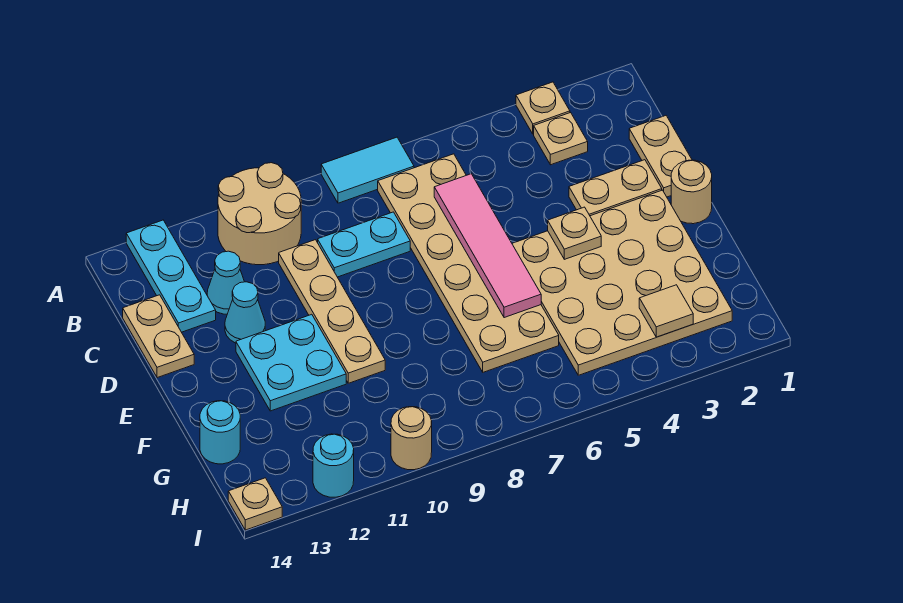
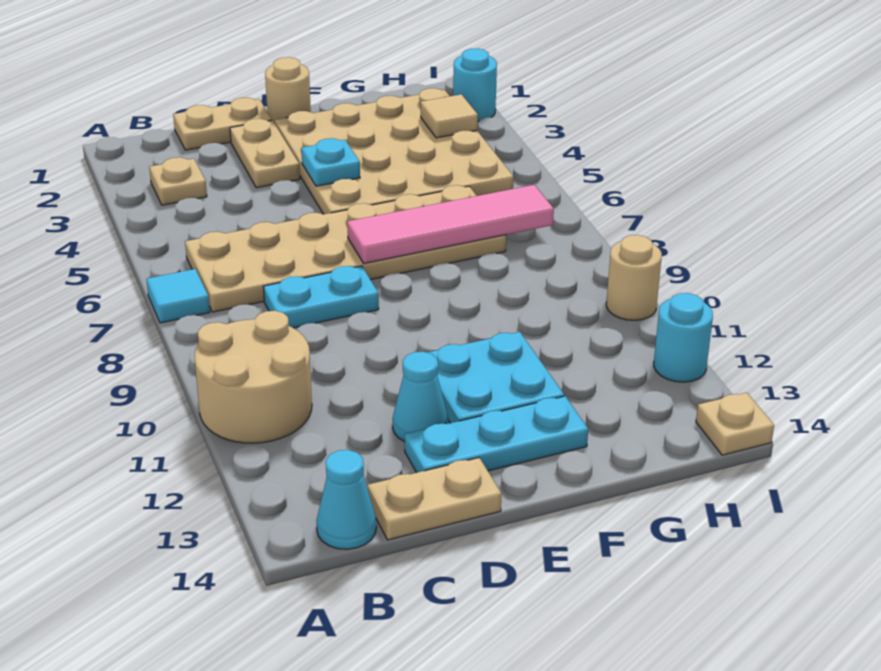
tan plate A3 level 1 -> none
cyan tile A7:A8 level 1 -> cyan tile A7 level 1
cyan plate A13:C13 level 1 -> cyan plate D13:F13 level 1
pink tile C6:F6 level 2 -> pink tile E7:H7 level 2
cyan plate C8:C9 level 1 -> cyan plate C8:D8 level 1
tan plate C10:F10 level 1 -> none
cyan cone C12 level 1 -> cyan cone B14 level 1
tan plate E4 level 2 -> cyan plate E4 level 2
cyan round brick G14 level 1 -> cyan round brick I2 level 1

